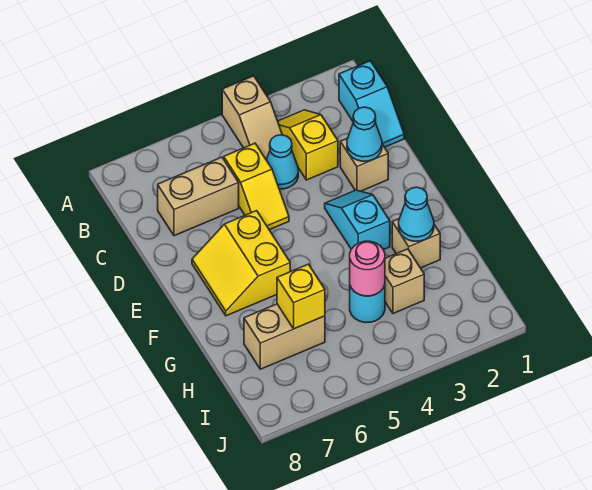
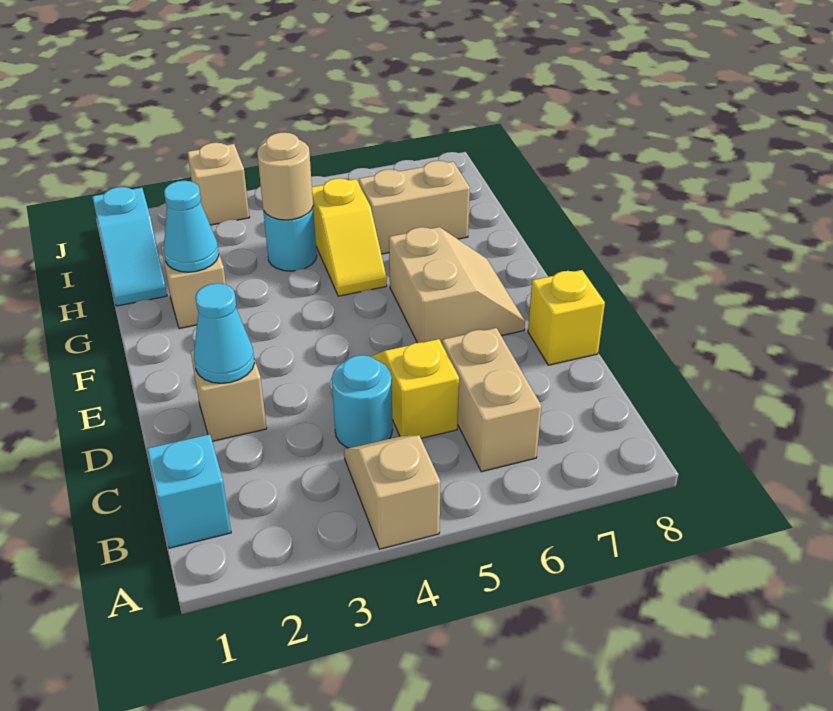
yellow slope B3:C3 level 1 top C -> yellow slope G5:H5 level 1 top H
cyan cone C4 level 1 -> cyan round brick C4 level 1
tan brick C6:C7 level 1 -> tan brick B6:C6 level 1
cyan slope E3:F3 level 1 top F -> cyan slope H1:I1 level 1 top I
yellow slope E6:F7 level 1 top 6 -> tan slope E6:F7 level 1 top 6
tan brick H3 level 1 -> tan brick J3 level 1
pink round brick H4 level 2 -> tan round brick H4 level 2
yellow brick H6 level 2 -> yellow brick D8 level 1

